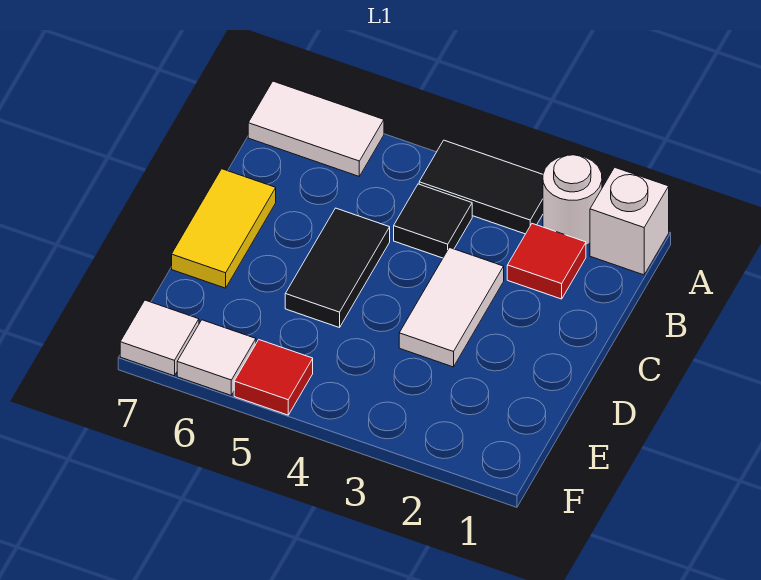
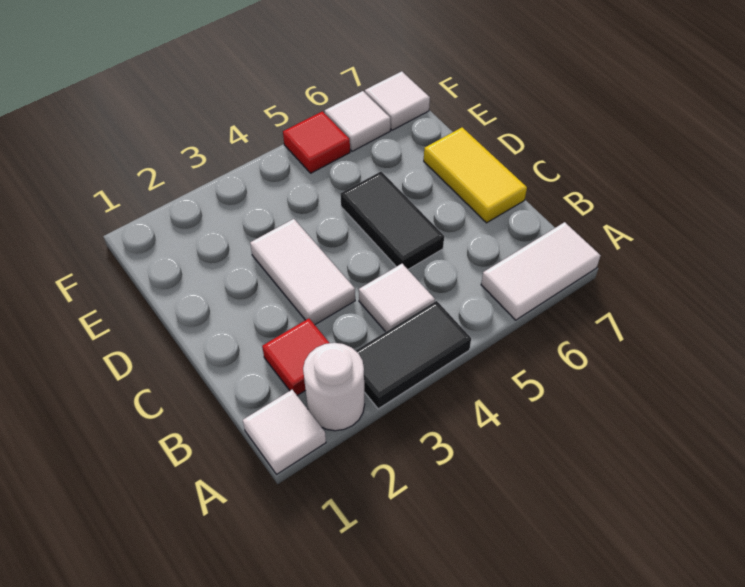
white brick A1 level 1 -> white tile A1 level 1
black tile B4 level 1 -> white tile B4 level 1

